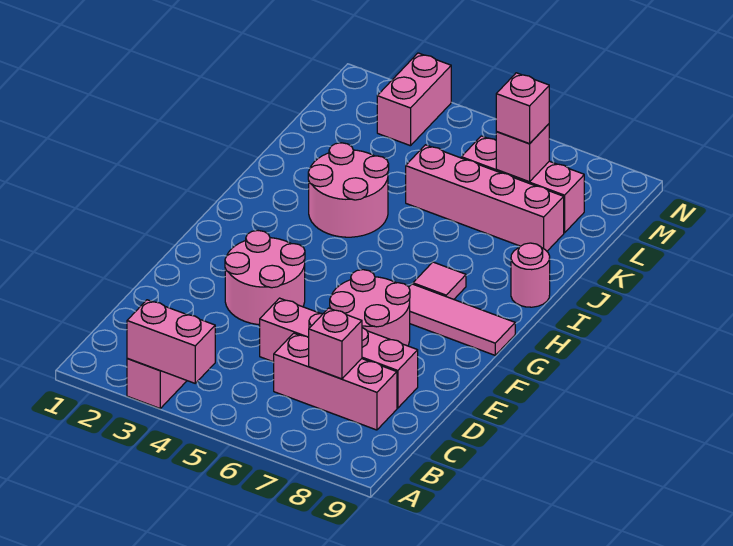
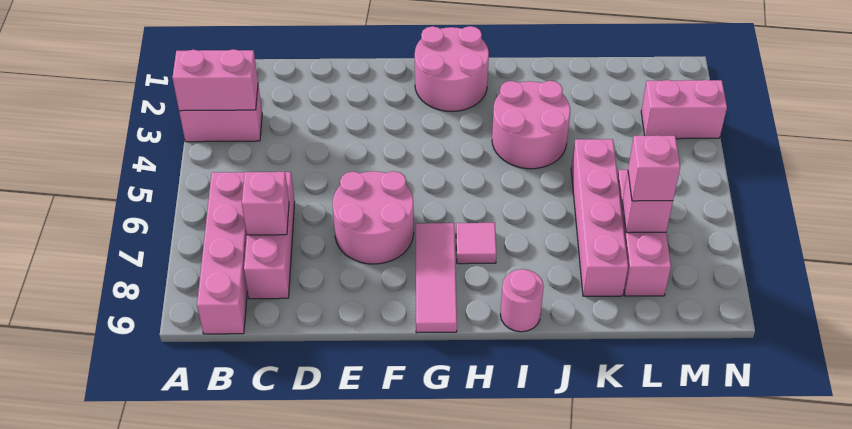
pink brick A3:A4 level 2 -> pink brick A3:B3 level 2
pink brick D5:D8 level 1 -> pink brick B6:B9 level 1
pink round brick E3:F4 level 1 -> pink round brick G1:H2 level 1

